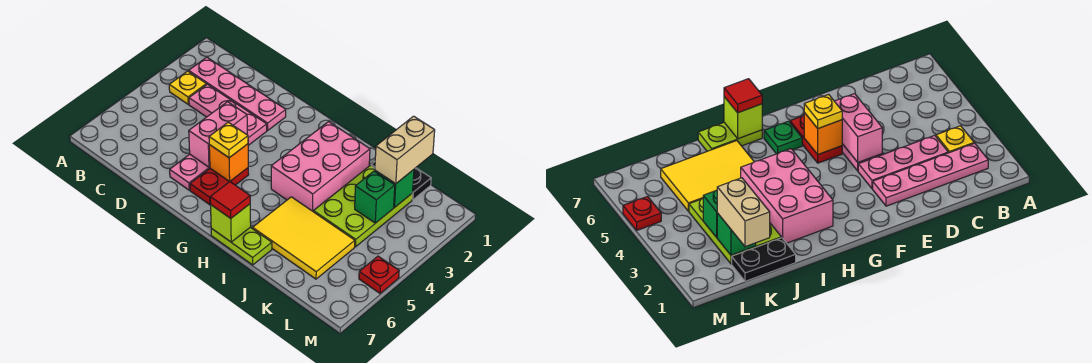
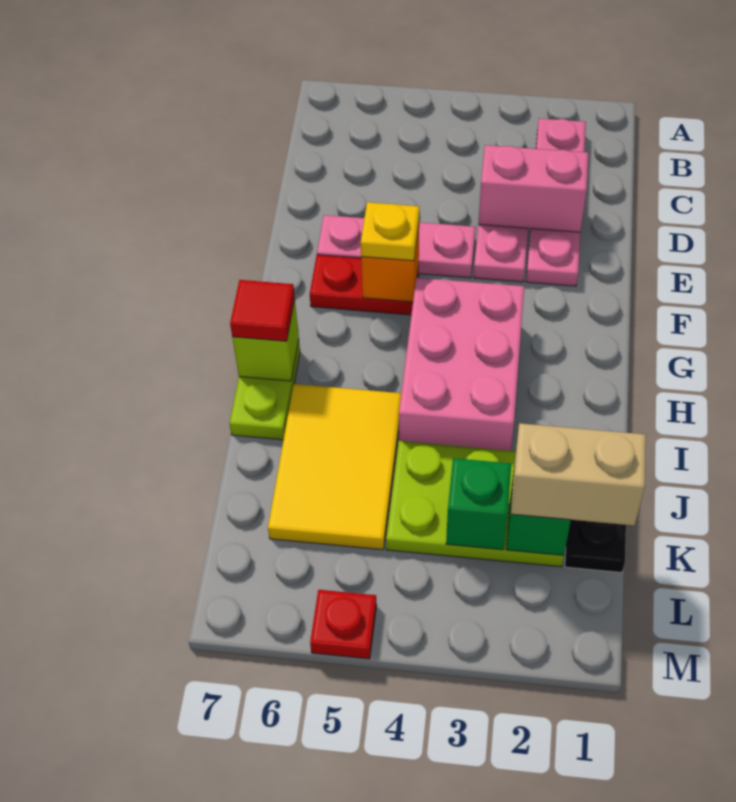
yellow plate B3 level 1 -> none
pink brick E4:E5 level 2 -> pink brick D2:D3 level 2
green plate G6 level 1 -> none
pink brick H2:I4 level 1 -> pink brick G3:I4 level 1

